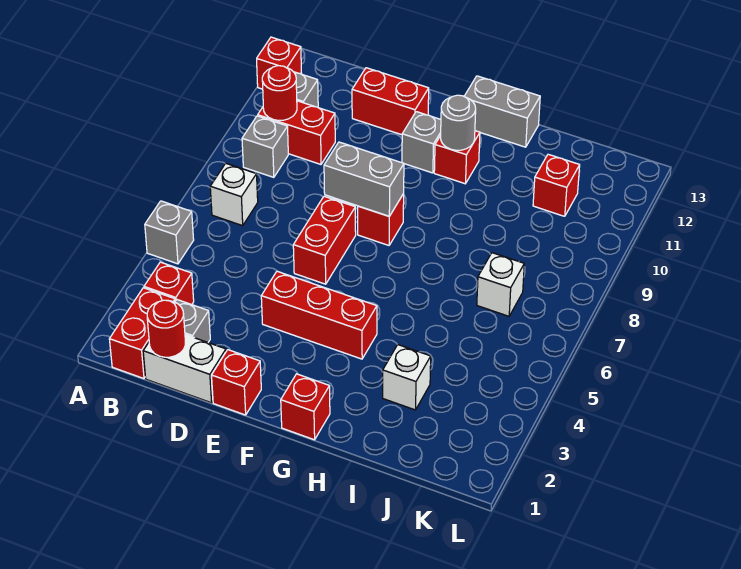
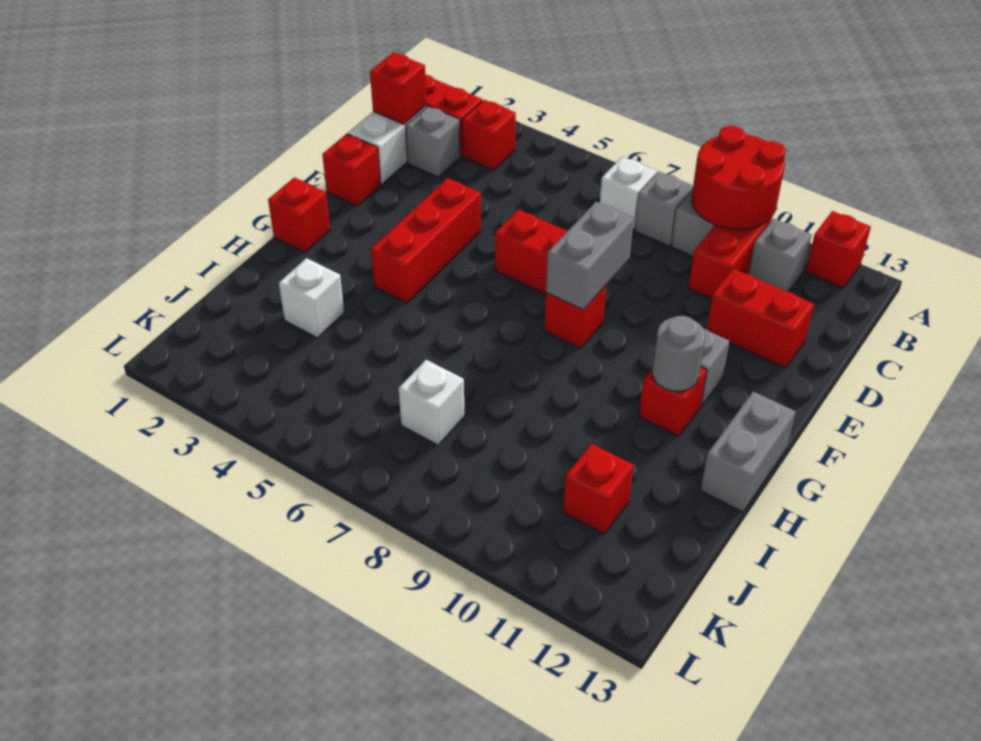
grey brick A5 level 1 -> grey brick B8 level 1
red round brick B10 level 2 -> red round brick A9:B10 level 2
red round brick C1 level 2 -> red brick C1 level 2
red brick D12:E12 level 1 -> red brick D11:D12 level 1

